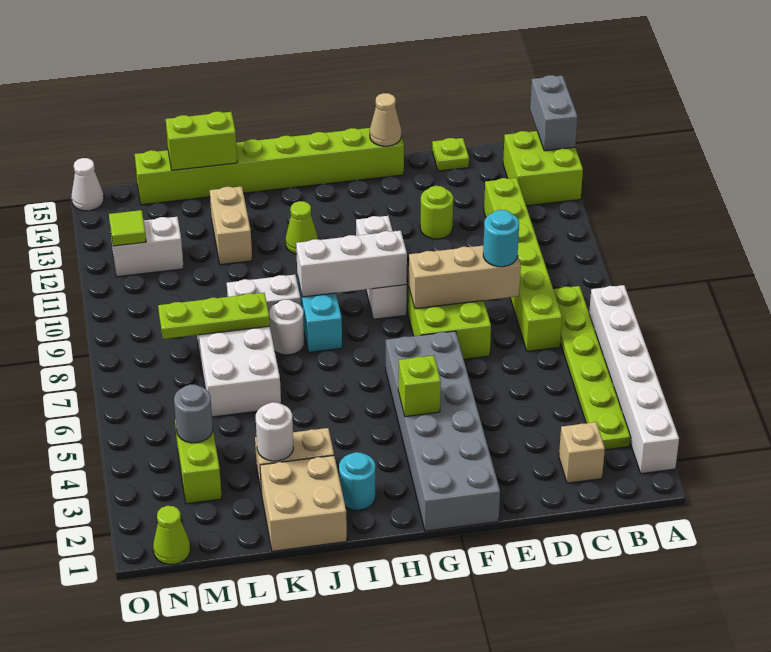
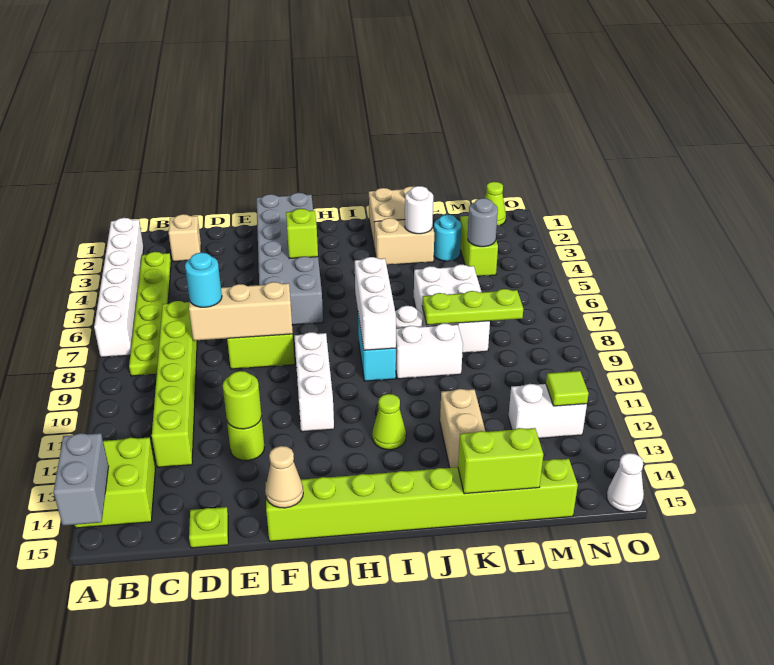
none -> lime round brick E12 level 2
white brick G9:I9 level 2 -> white brick I7:I9 level 2
cyan round brick I2 level 1 -> cyan round brick L3 level 1

